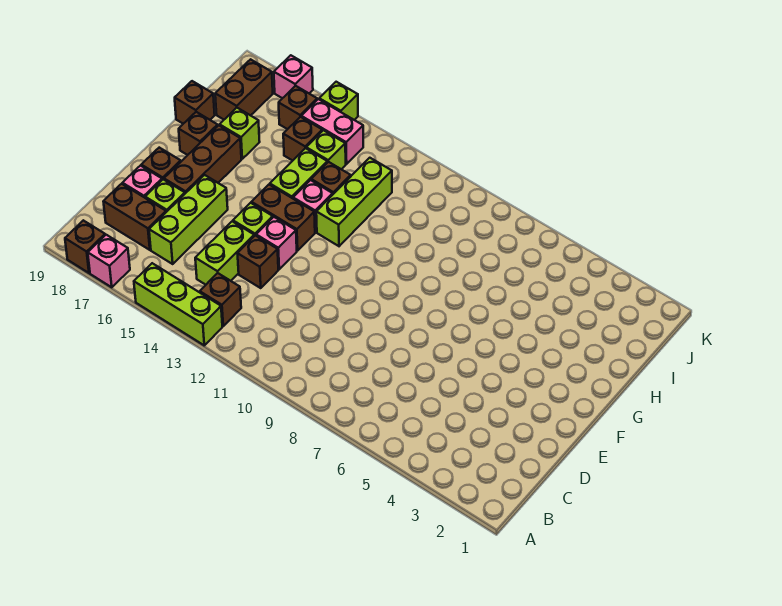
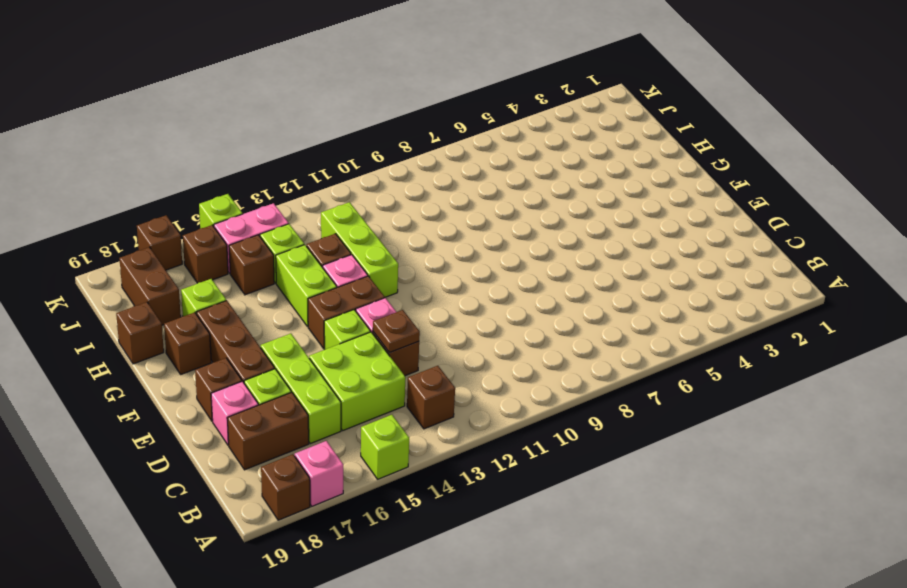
lime brick A13:A15 level 1 -> lime brick A15 level 1
lime brick C14:D14 level 1 -> lime brick C14:D15 level 1
none -> brown plate D13 level 2
pink brick K17 level 1 -> brown brick K17 level 1

